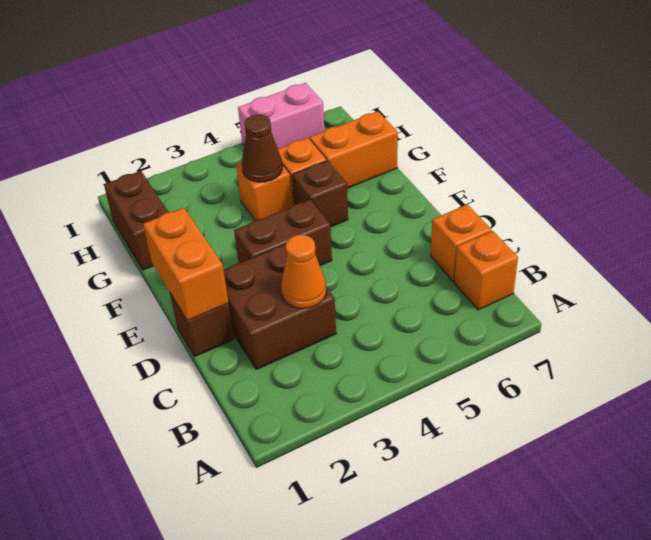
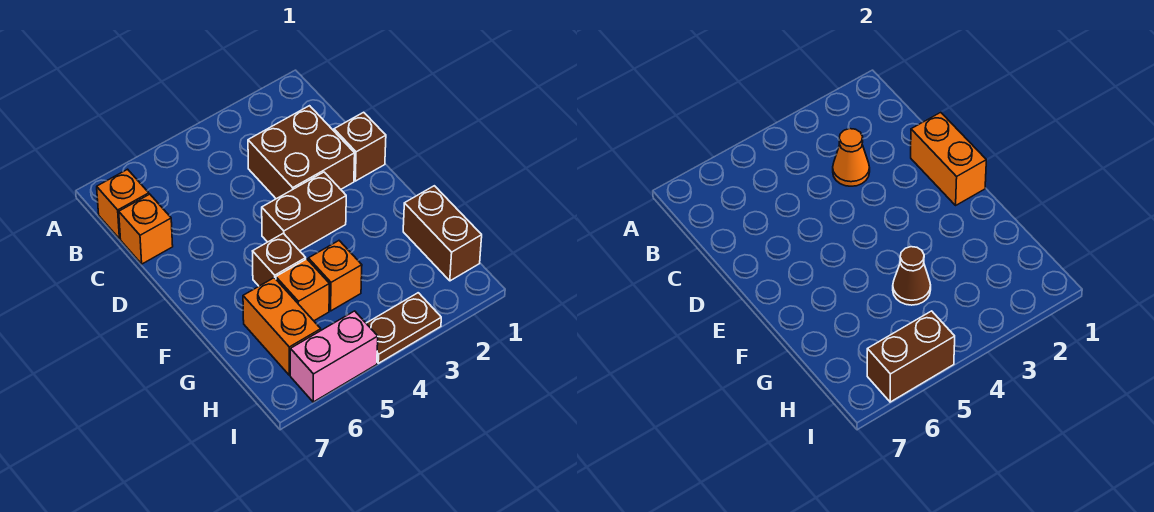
orange brick G6:G7 level 1 -> orange brick G6:H6 level 1
none -> brown plate I3:I4 level 1
none -> brown brick I5:I6 level 2

